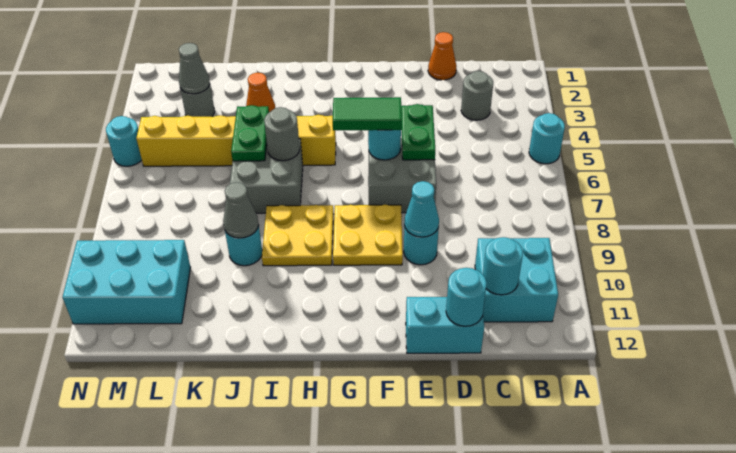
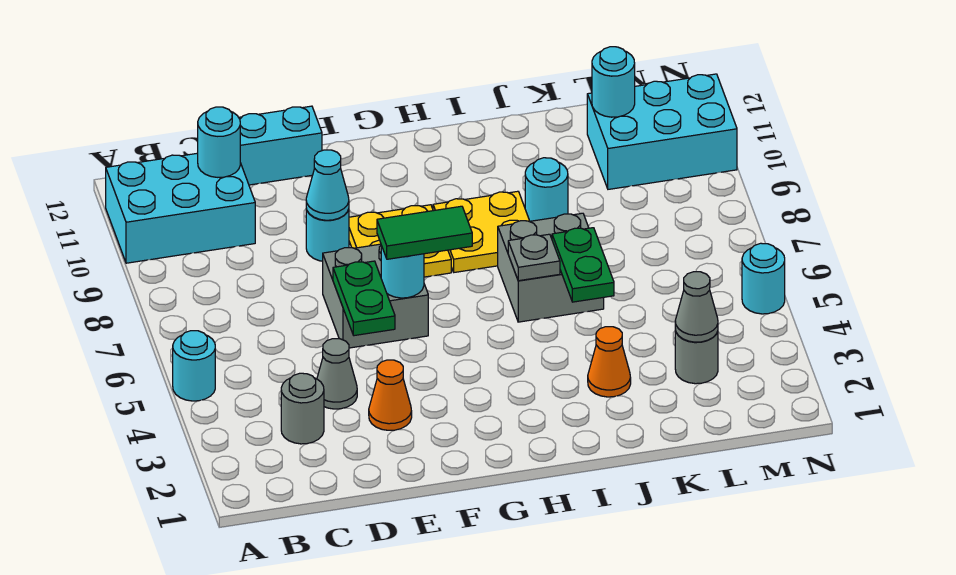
cyan brick B10:C11 level 1 -> cyan brick A10:C11 level 1
orange cone D1 level 1 -> orange cone E3 level 1
cyan round brick D12 level 2 -> cyan round brick L11 level 2
yellow brick H5:M5 level 1 -> none
grey round brick I6 level 2 -> grey plate I6 level 2
grey cone J9 level 2 -> grey cone D4 level 1

